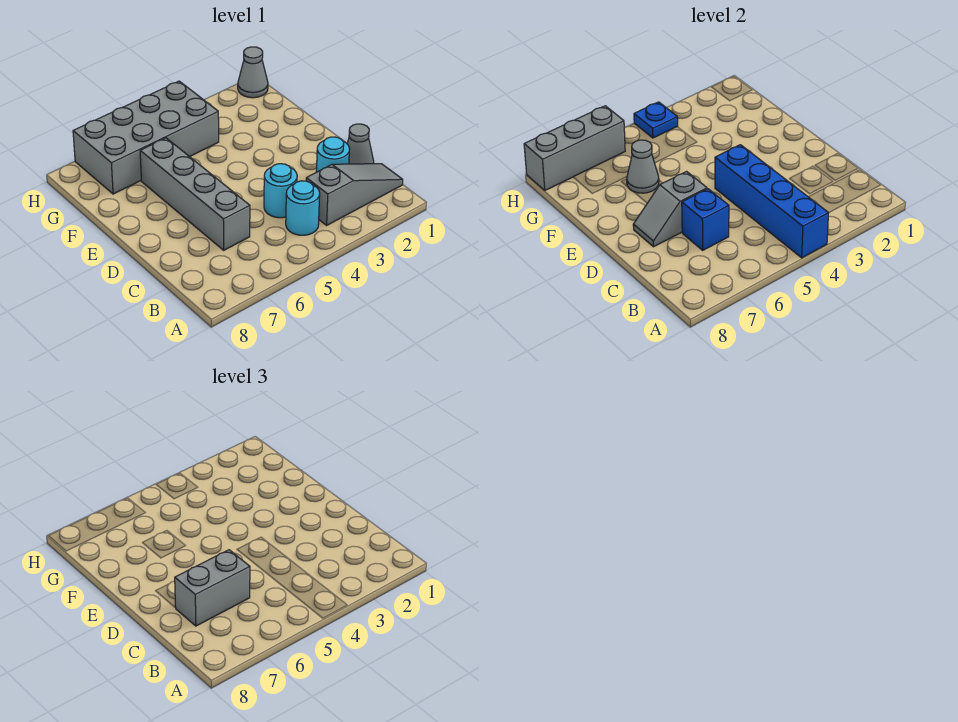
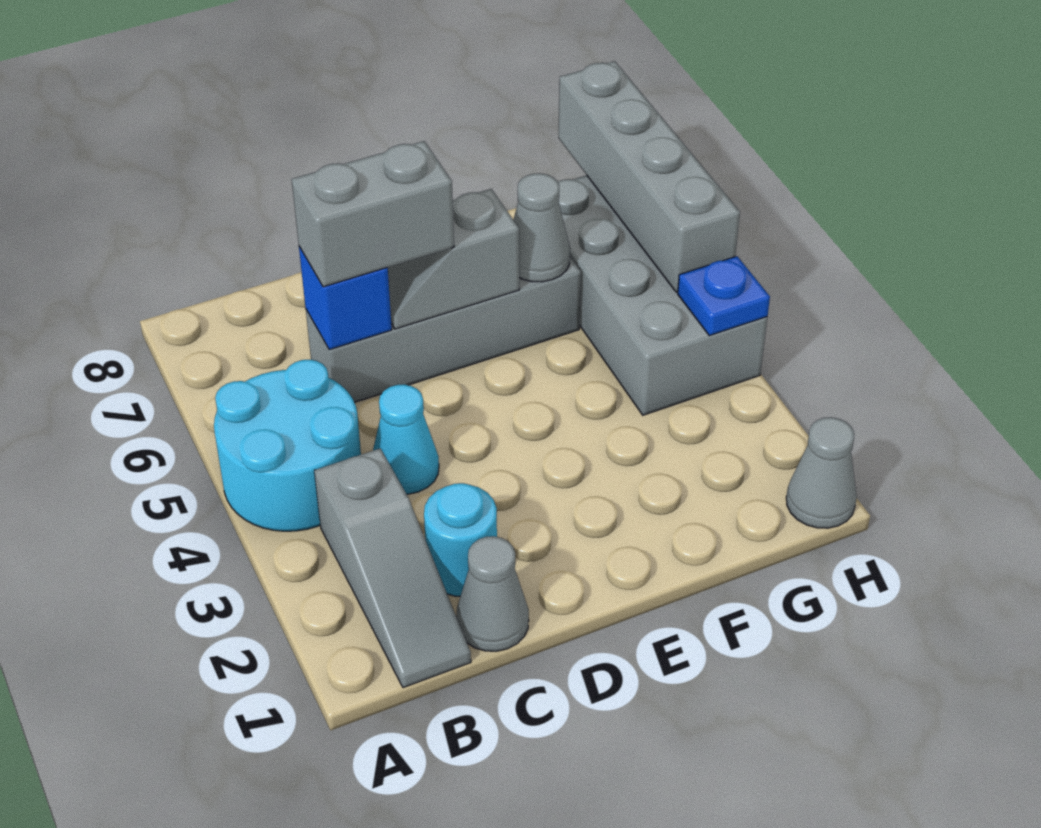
blue brick A4:D4 level 2 -> none
cyan round brick B4 level 1 -> cyan round brick A4:B5 level 1
cyan round brick C4 level 1 -> cyan cone C4 level 1
grey brick C6:C7 level 3 -> grey brick C6:D6 level 3
grey slope D6:D7 level 2 top 6 -> grey slope D6:E6 level 2 top E
grey brick H6:H8 level 2 -> grey brick H5:H8 level 2

